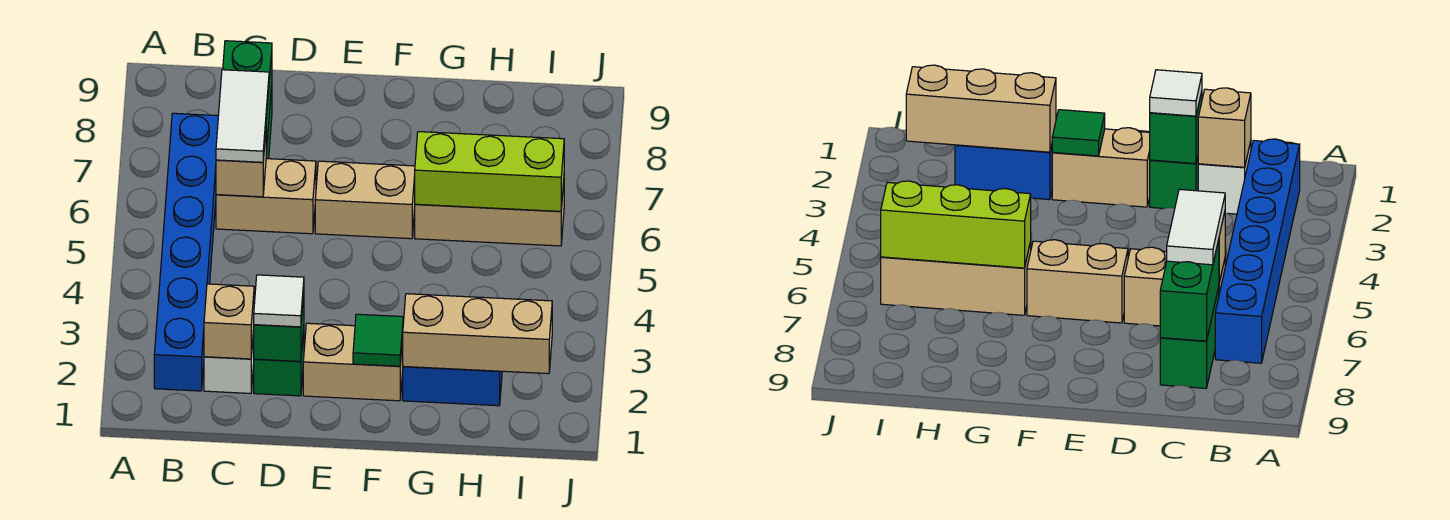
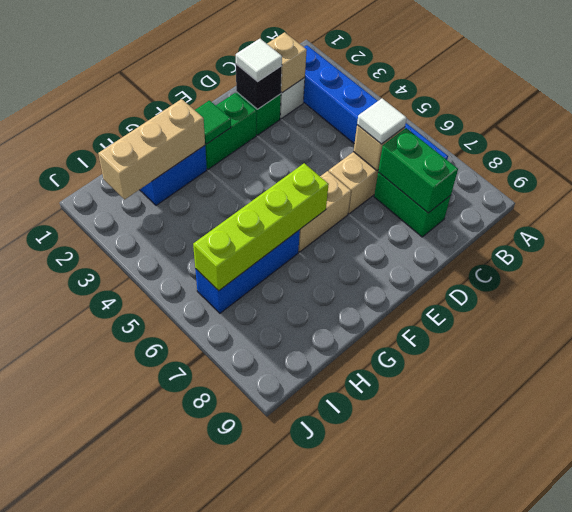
white tile C6:C7 level 3 -> white tile C6 level 3
green brick D2 level 2 -> black brick D2 level 2
tan brick E2:F2 level 1 -> green brick E2:F2 level 1
tan brick G6:I6 level 1 -> blue brick G6:I6 level 1
lime brick G6:I6 level 2 -> lime brick F6:I6 level 2

